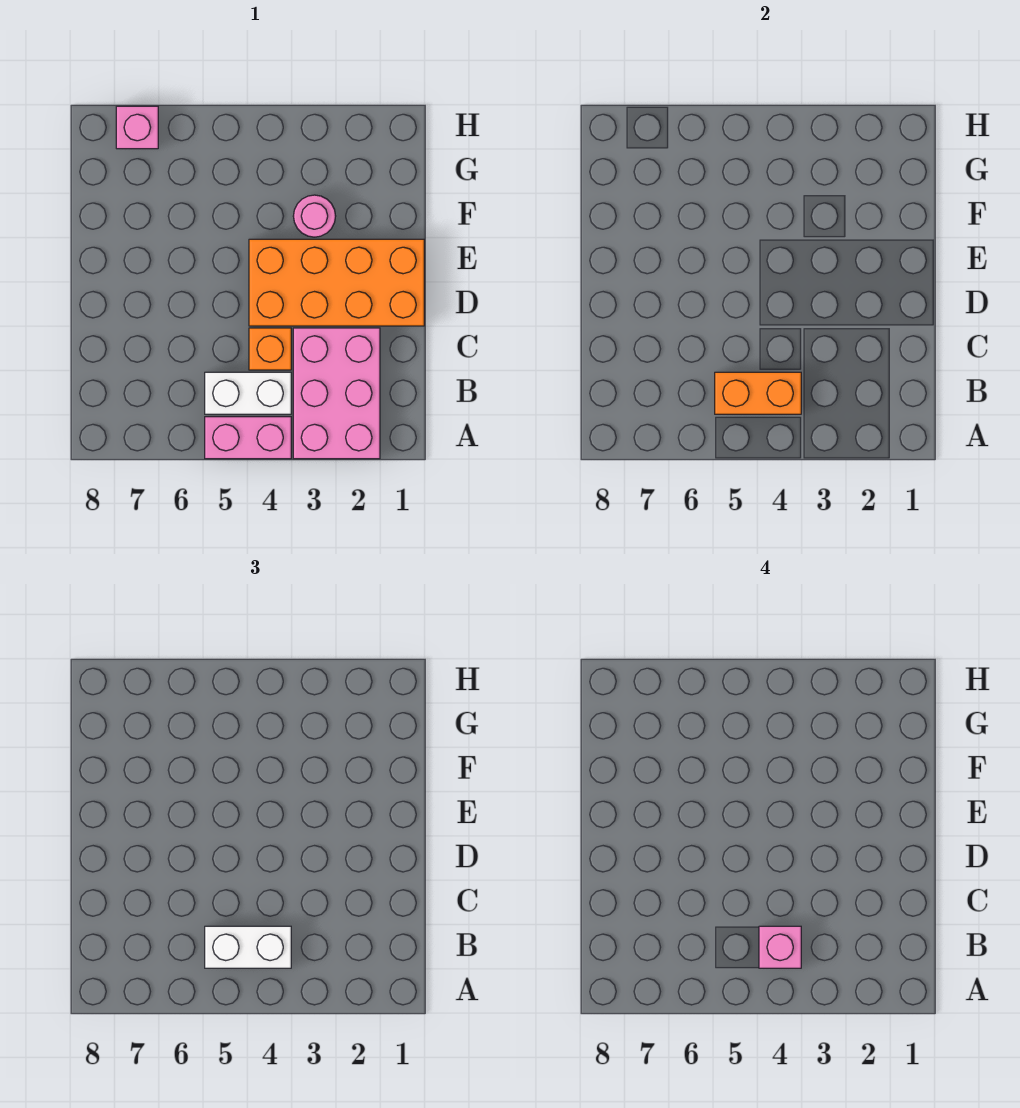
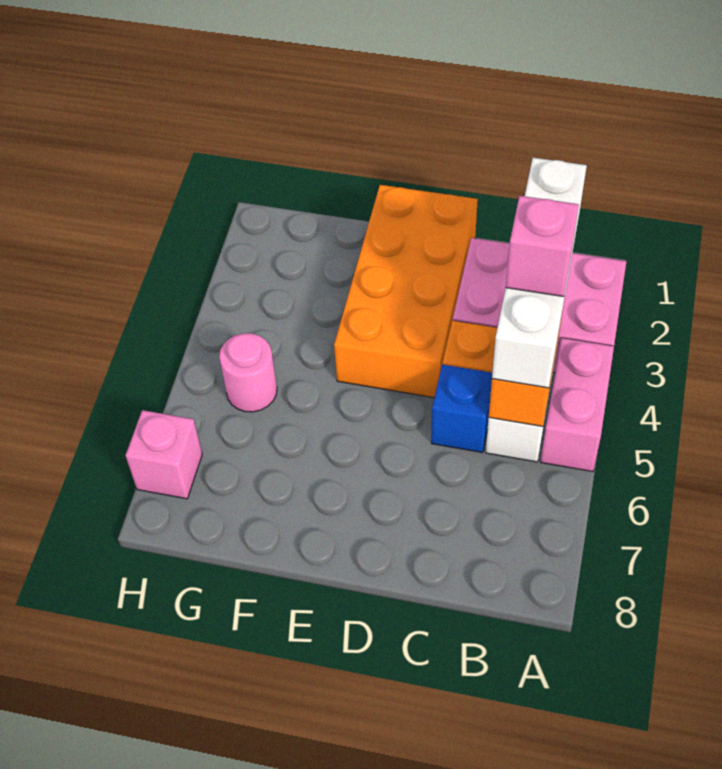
white brick B4:B5 level 3 -> white brick B2:B5 level 3
none -> blue brick C5 level 1
pink round brick F3 level 1 -> pink round brick G5 level 1

